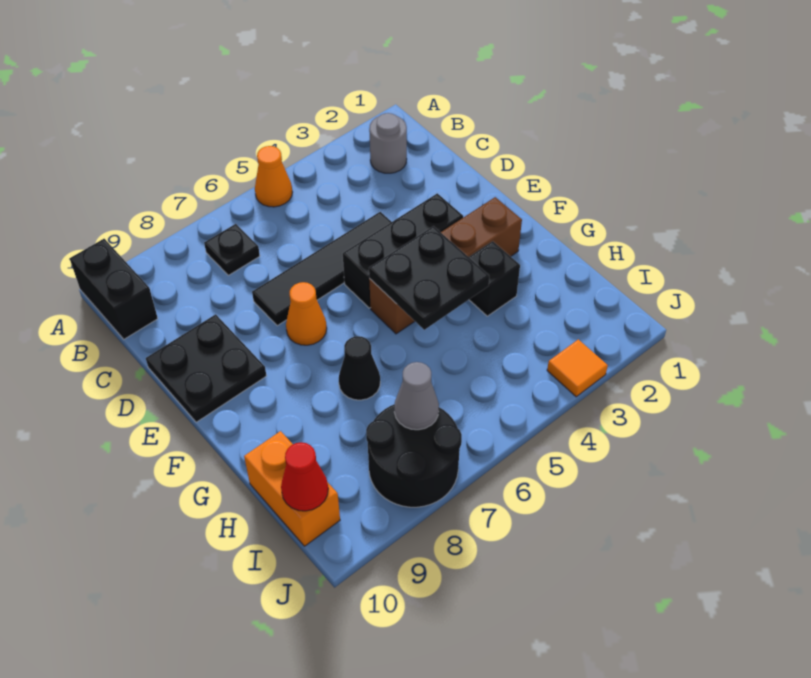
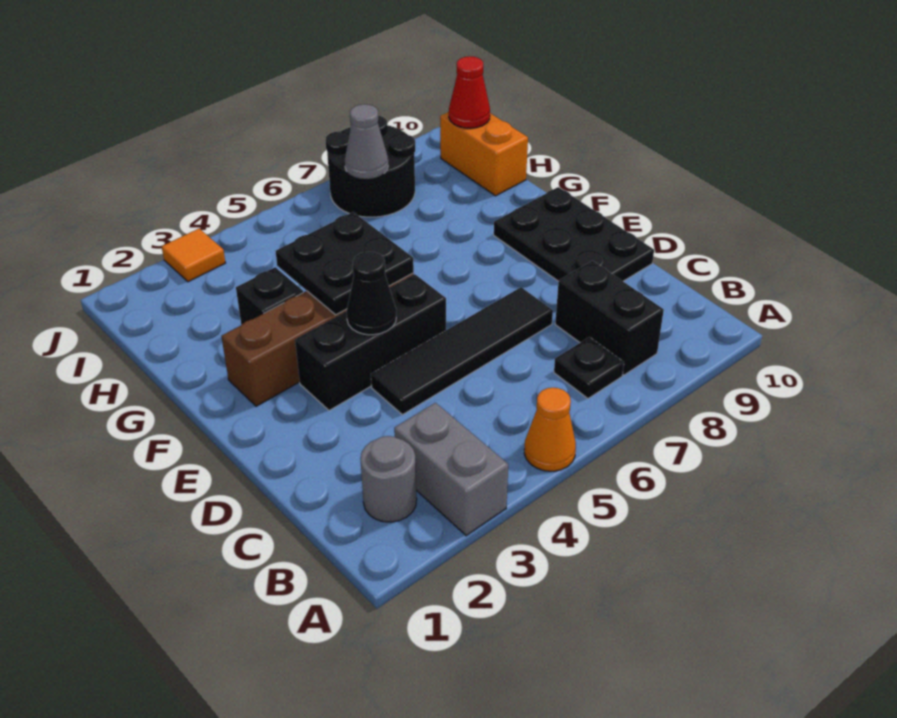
none -> grey brick A3:B3 level 1
black brick A10:B10 level 1 -> black brick B8:C8 level 1
black plate D9:E10 level 1 -> black plate D9:F10 level 1
orange cone E7 level 1 -> none
black cone G7 level 1 -> black cone E4 level 2

